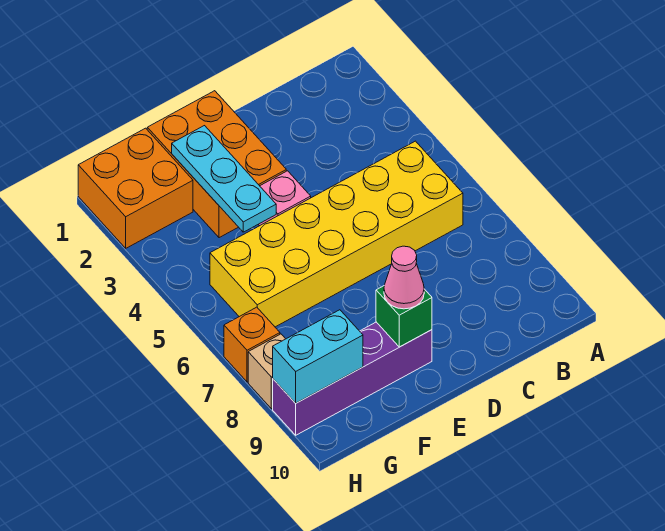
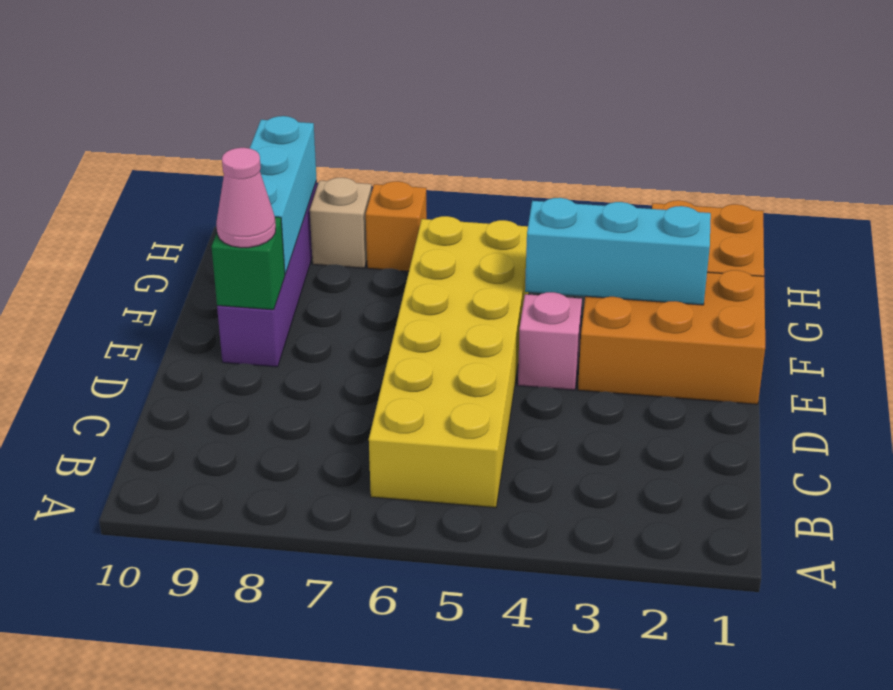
cyan plate F2:F4 level 2 -> cyan brick F2:F4 level 2
cyan brick G9:H9 level 2 -> cyan brick F9:H9 level 2

